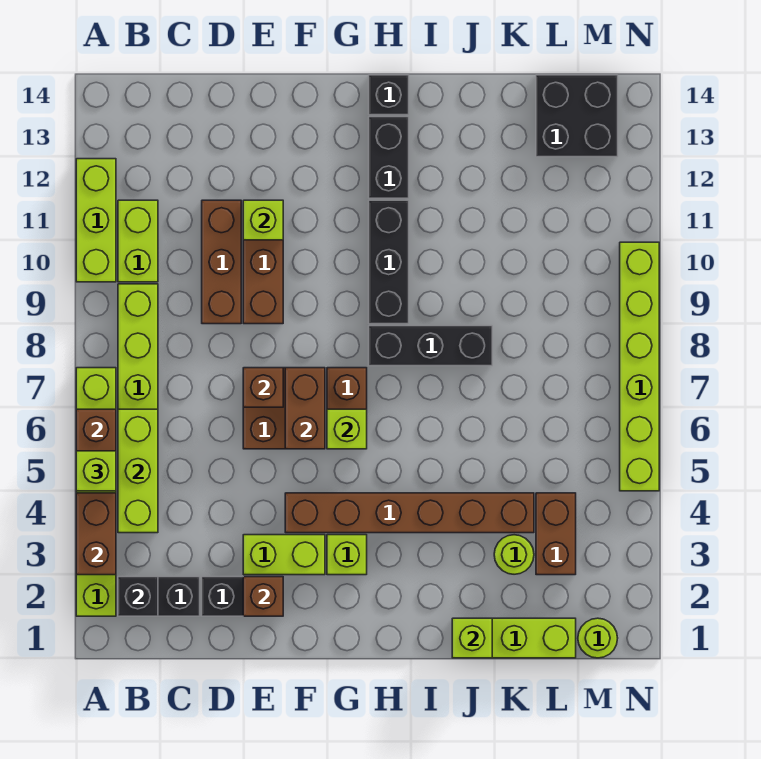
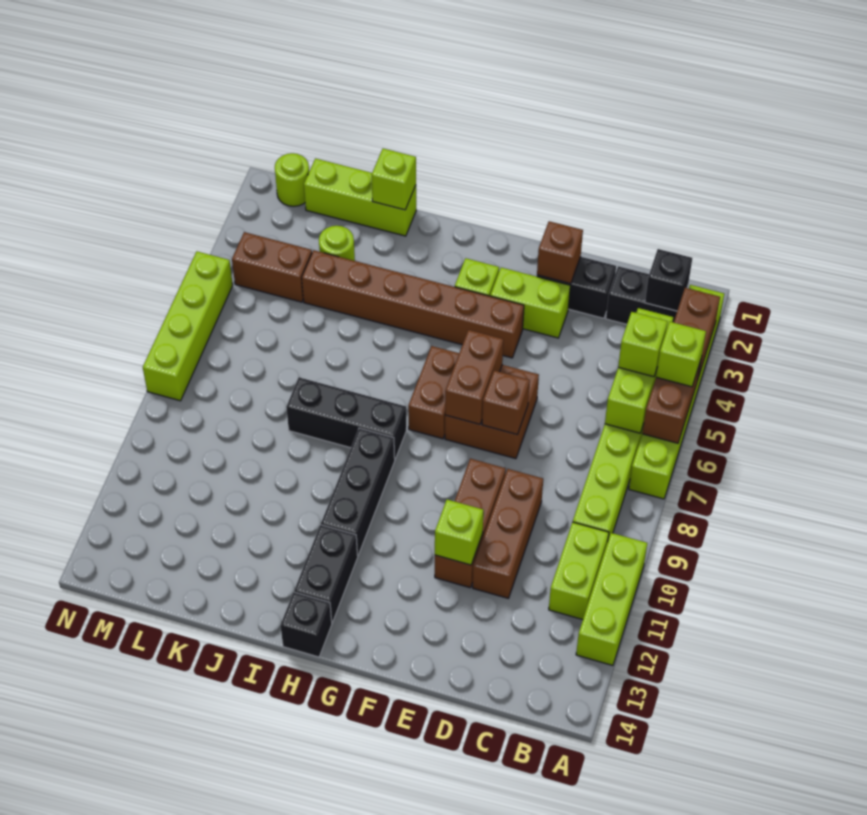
lime brick G6 level 2 -> lime brick B5 level 3
brown brick L3:L4 level 1 -> brown brick L4:M4 level 1
black brick L13:M14 level 1 -> none
lime brick N5:N10 level 1 -> lime brick N5:N8 level 1

